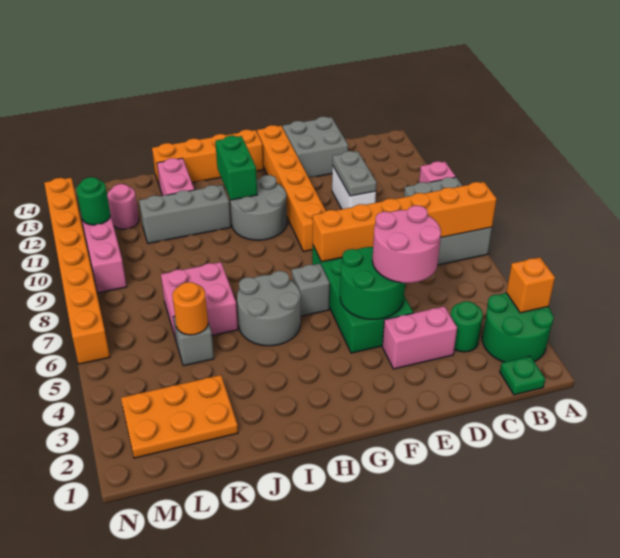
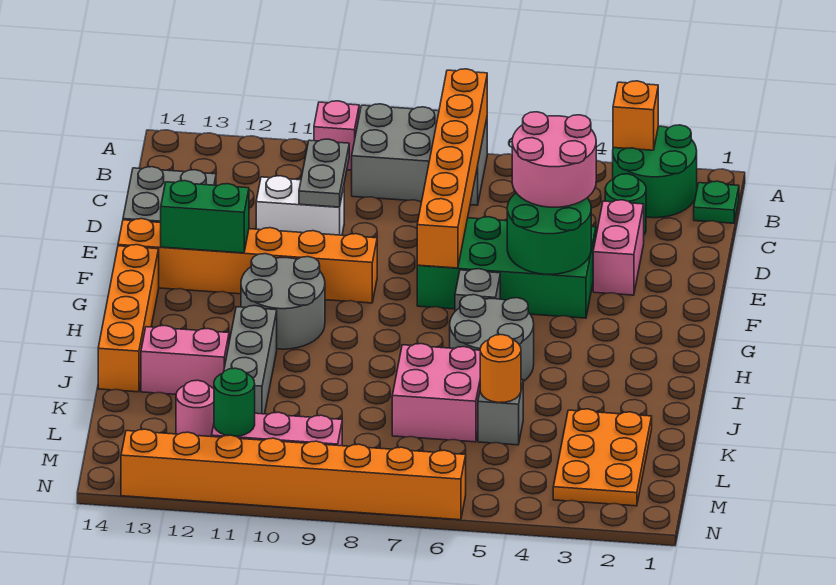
grey plate D10:D11 level 2 -> grey plate C10:D10 level 2
green brick H11:H12 level 2 -> green brick F12:F13 level 2

